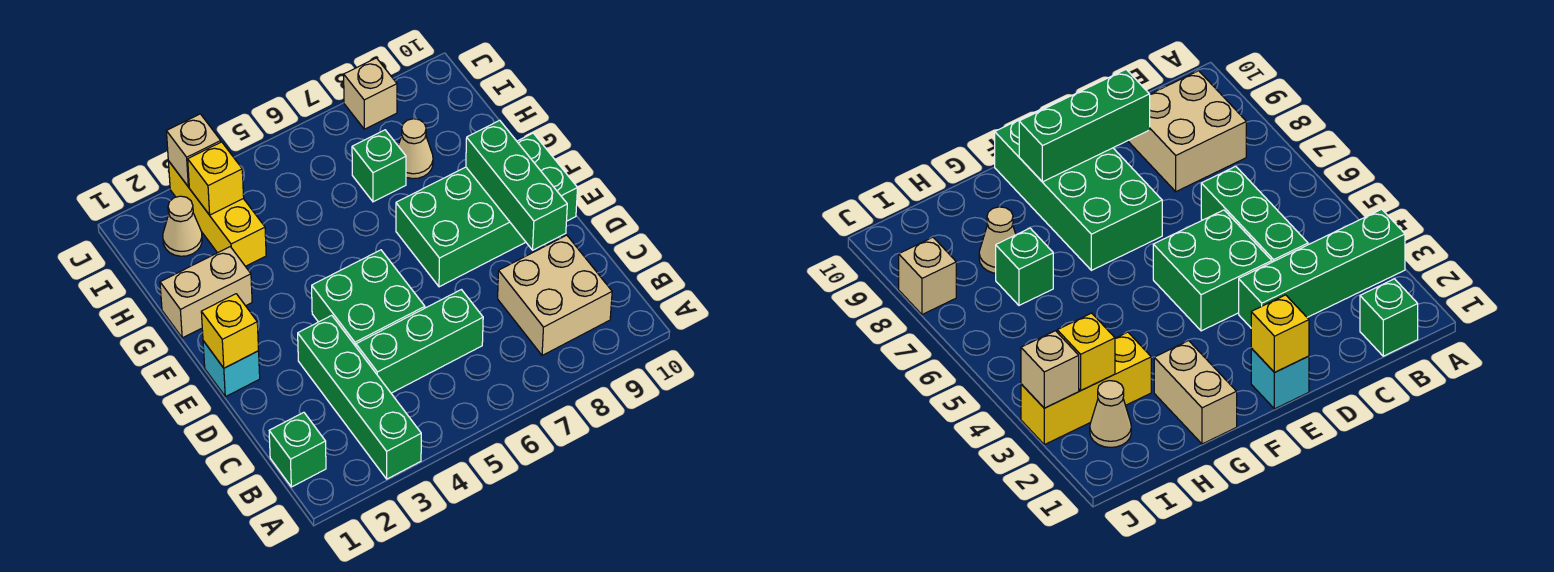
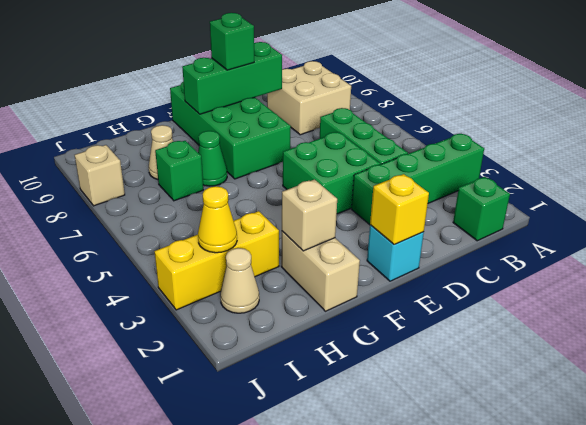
none -> green brick E9 level 3
none -> green cone G7 level 1
yellow brick I3 level 2 -> yellow cone I3 level 2
tan brick J3 level 2 -> tan brick G2 level 2

